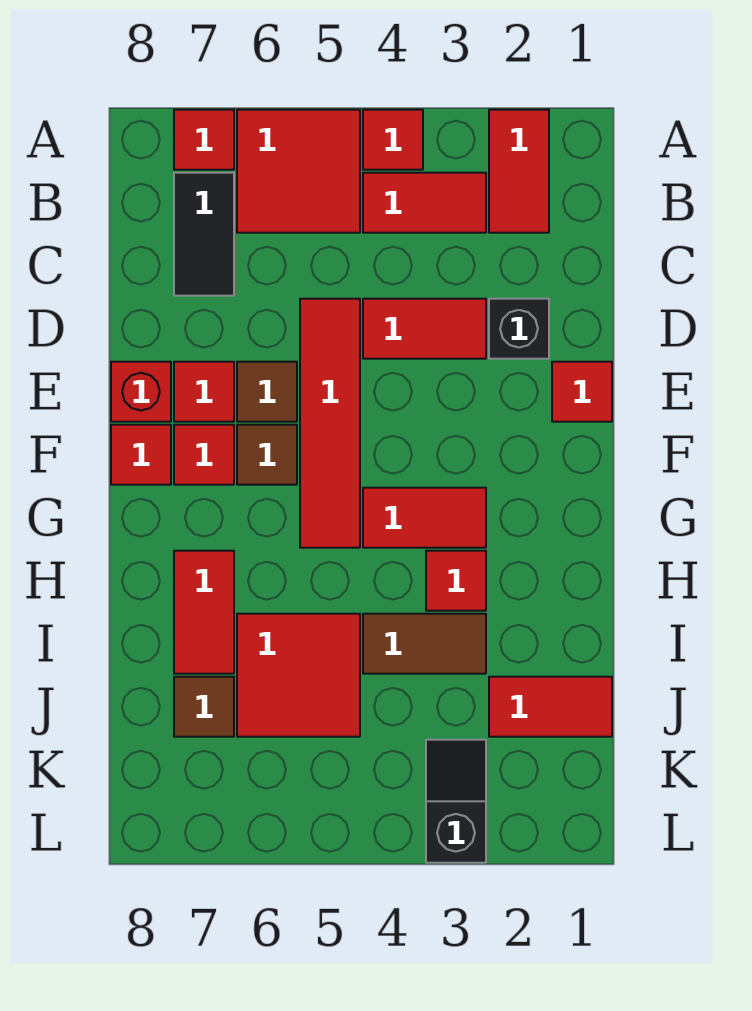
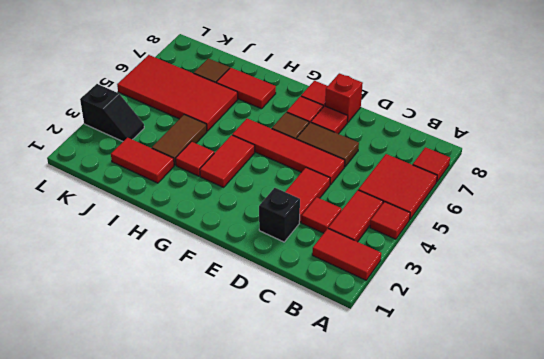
black tile B7:C7 level 1 -> none
red tile E1 level 1 -> red tile C3 level 1
brown tile E6 level 1 -> brown tile D6:E6 level 1
red tile I5:J6 level 1 -> red tile I5:L6 level 1
red tile J1:J2 level 1 -> red tile I2:J2 level 1

